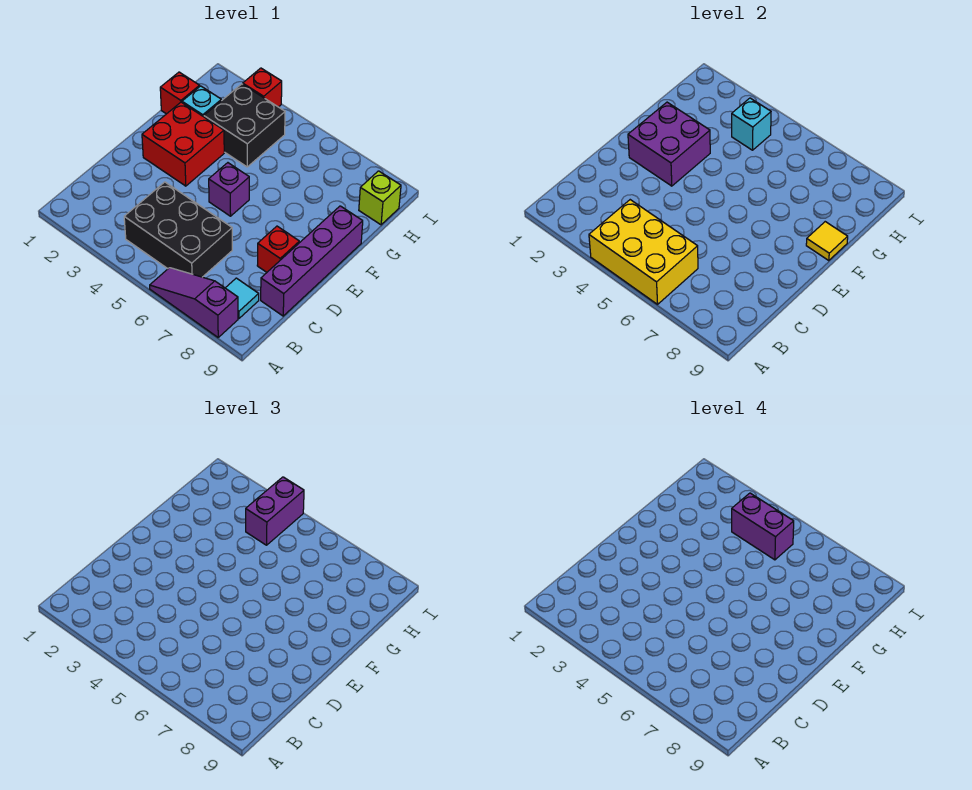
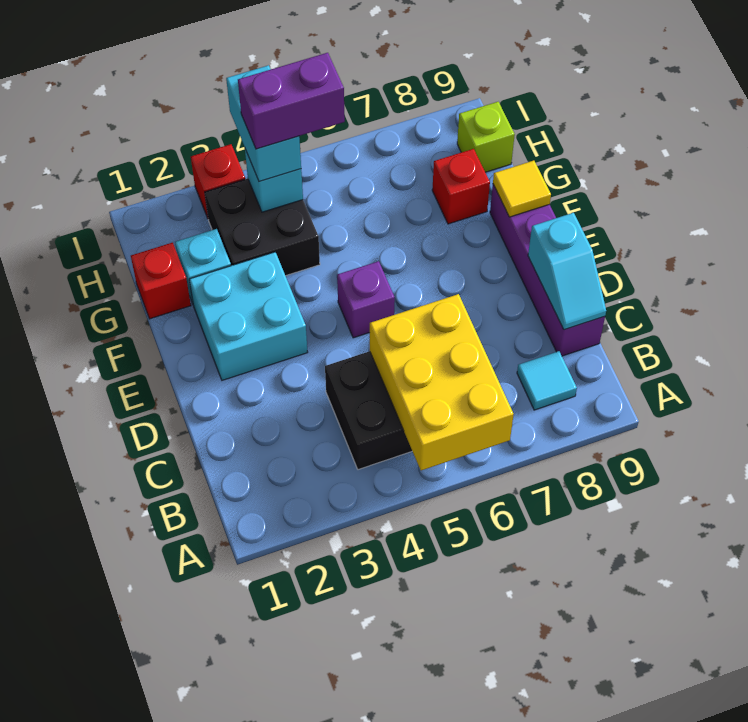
yellow brick A4:B6 level 2 -> yellow brick A5:C6 level 2
purple slope A6:A8 level 1 top 8 -> none
none -> cyan slope C9:D9 level 2 top D
red brick D8 level 1 -> red brick G8 level 1
red brick E2:F3 level 1 -> cyan brick E2:F3 level 1
purple brick E2:F3 level 2 -> none
purple brick H4:I4 level 3 -> cyan brick H4:I4 level 3

